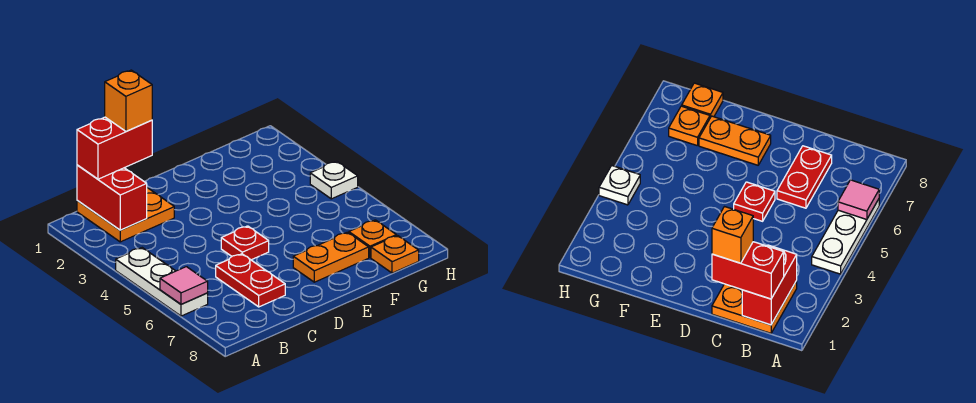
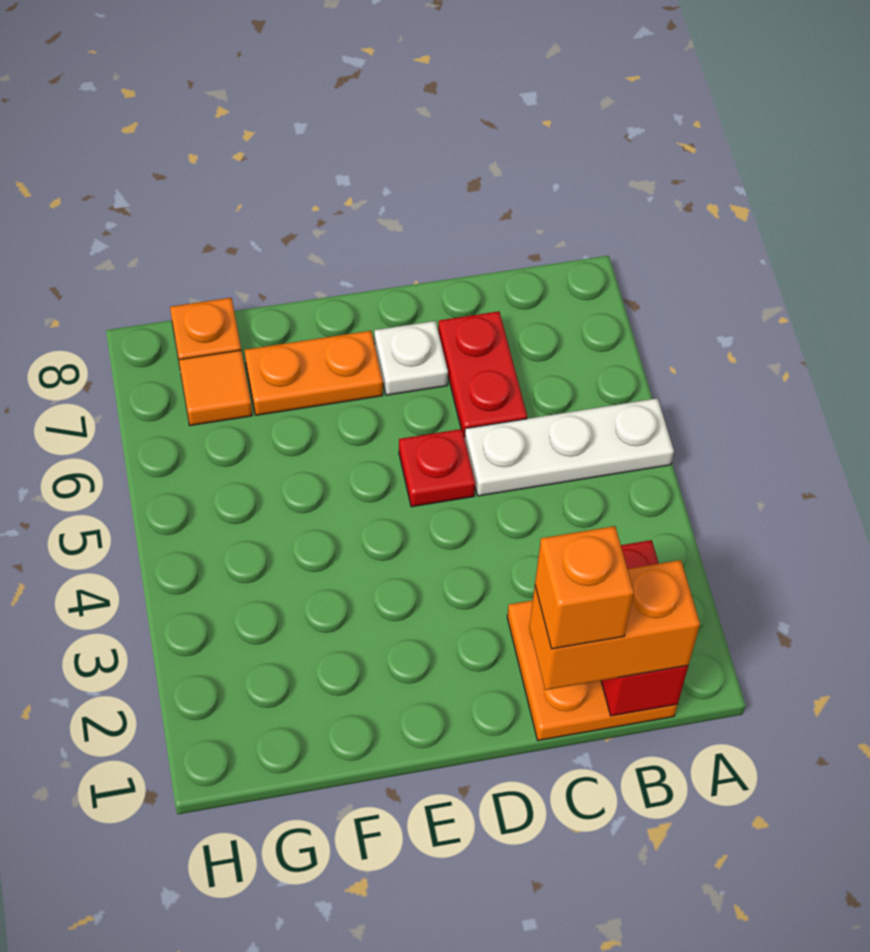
white plate A4:A6 level 1 -> white plate A5:C5 level 1
pink tile A6 level 2 -> none
red brick B1:C1 level 3 -> orange brick B1:C1 level 3
orange plate G7 level 1 -> orange tile G7 level 1
white plate H4 level 1 -> white plate D7 level 1

